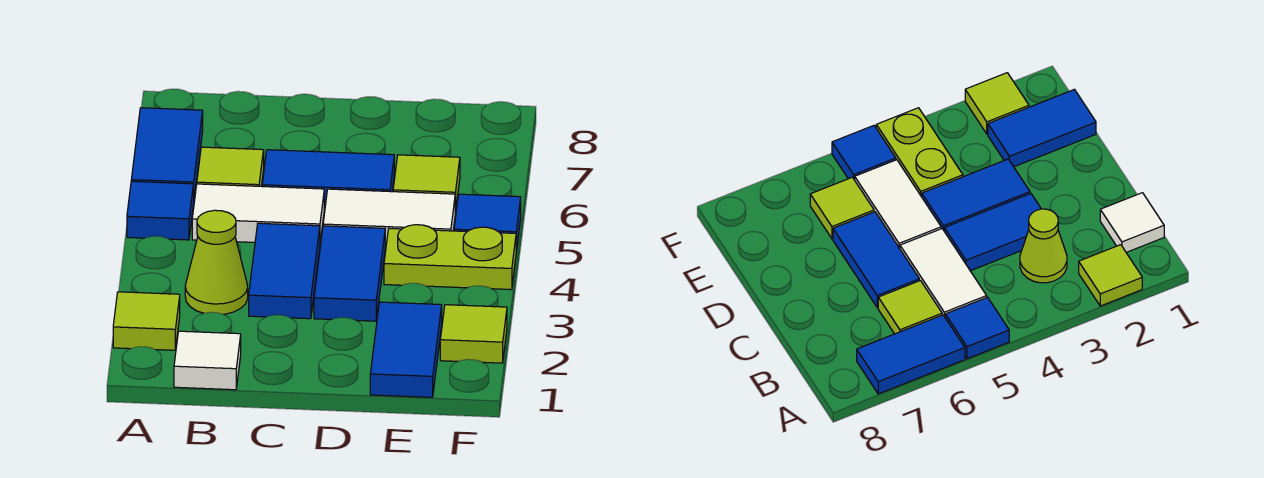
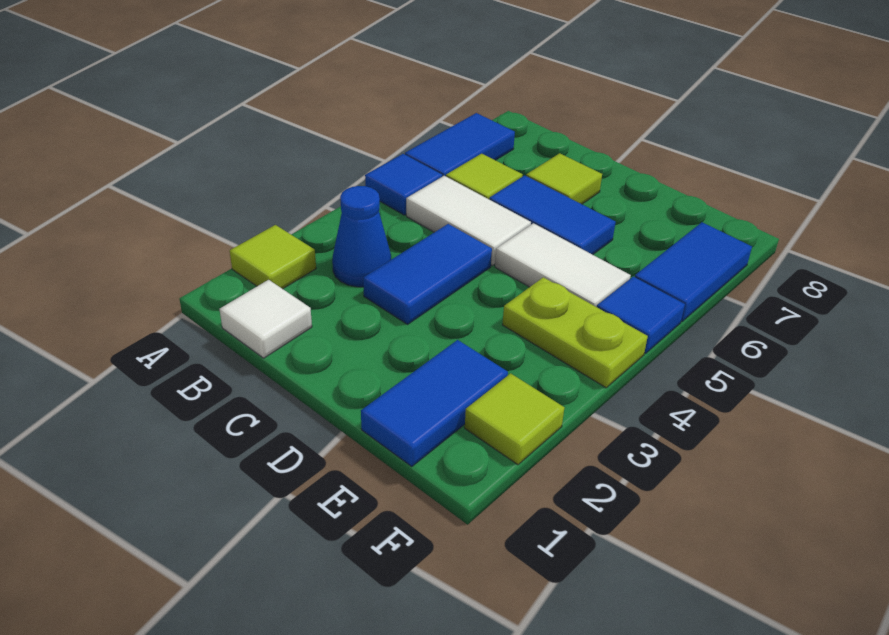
lime cone B3 level 1 -> blue cone B3 level 1
blue tile D3:D4 level 1 -> blue tile F6:F7 level 1
lime tile E6 level 1 -> lime tile C7 level 1

